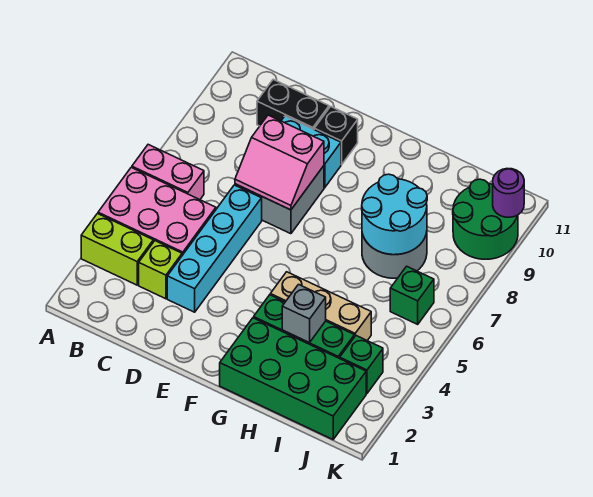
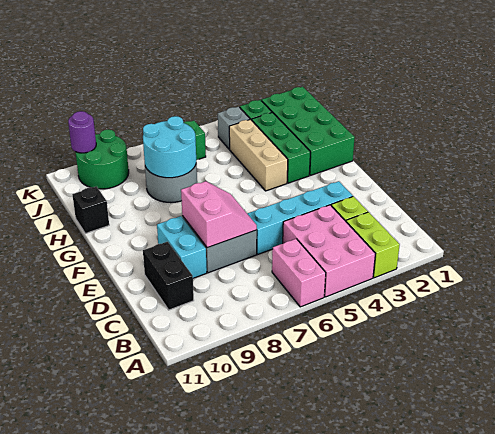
black brick E10 level 1 -> black brick H11 level 1
grey brick H3 level 2 -> grey brick J4 level 1

